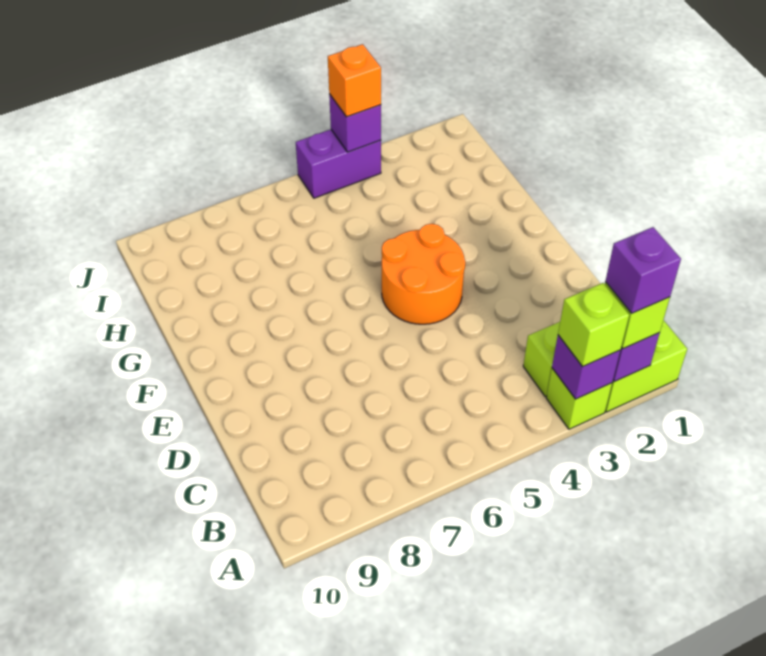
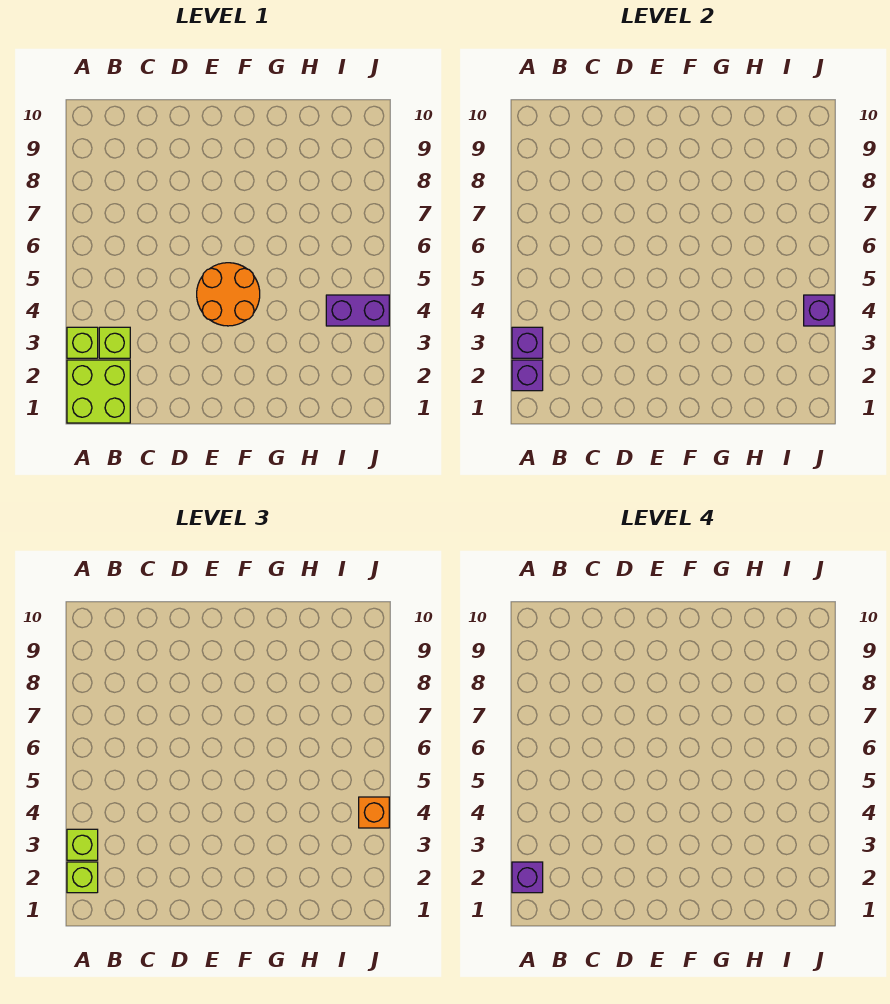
purple brick J4:J5 level 1 -> purple brick I4:J4 level 1

